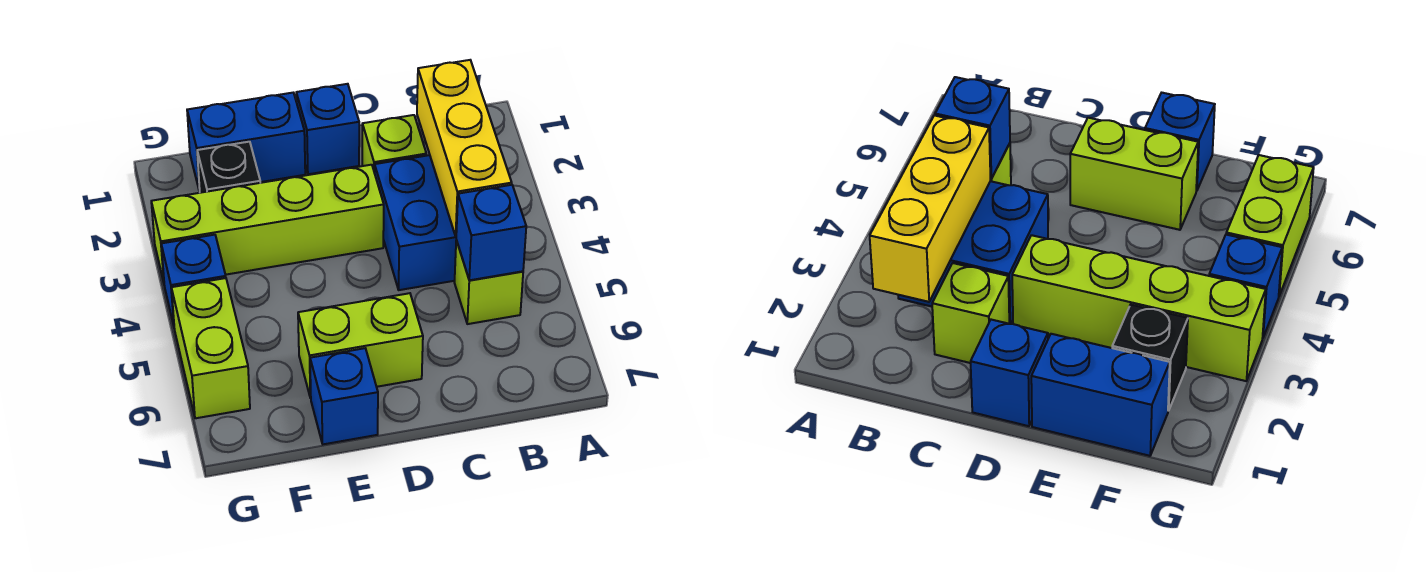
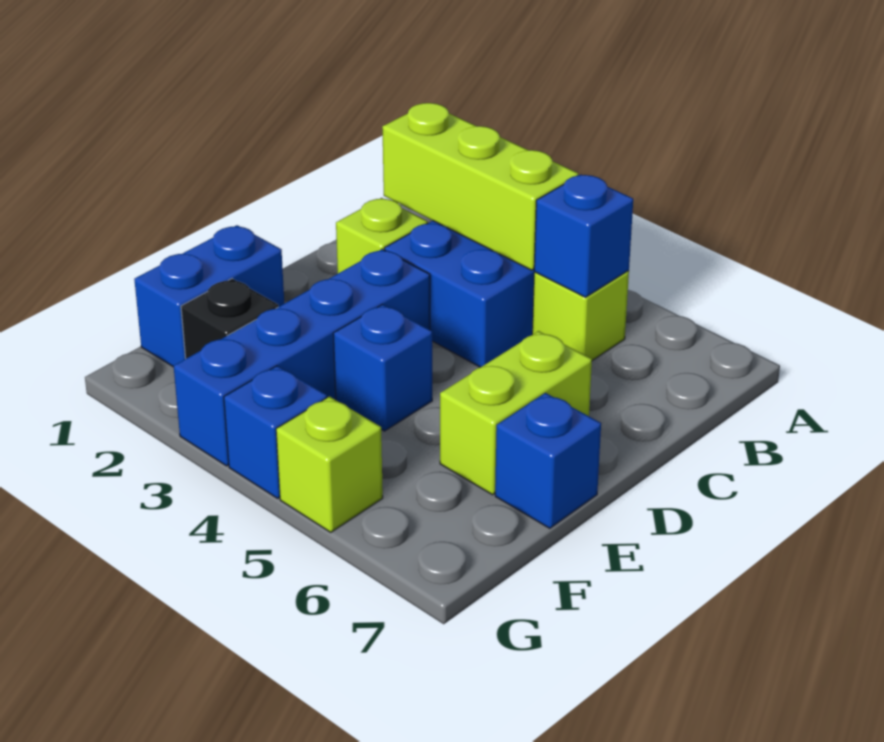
yellow brick B2:B4 level 2 -> lime brick B2:B4 level 2
blue brick D1 level 1 -> blue brick E4 level 1
lime brick D3:G3 level 1 -> blue brick D3:G3 level 1
lime brick G5:G6 level 1 -> lime brick G5 level 1

